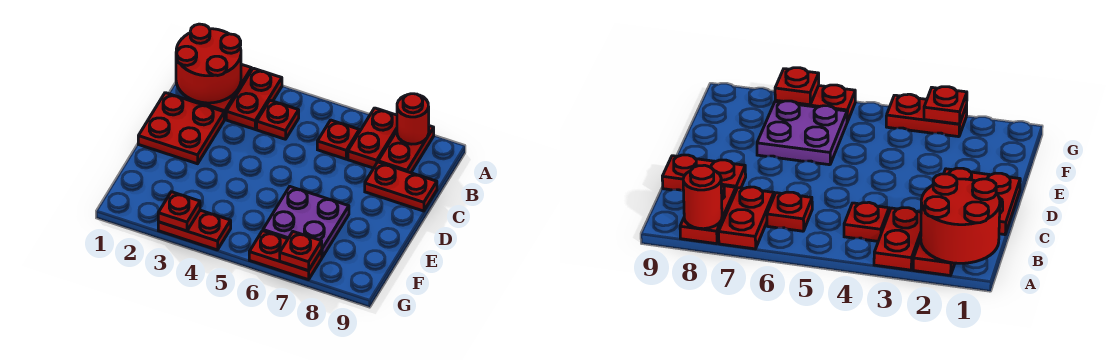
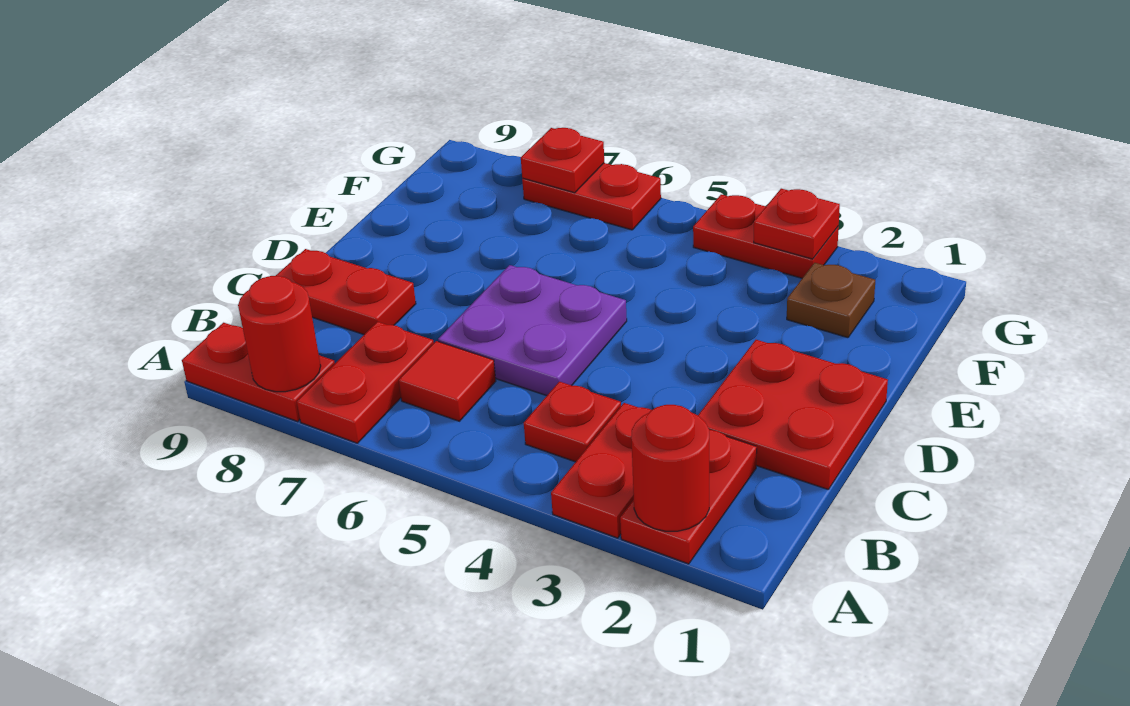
red round brick A1:B2 level 2 -> red round brick A2 level 2
red plate A8:B8 level 1 -> red plate A8:A9 level 1
red plate B6 level 1 -> red tile B6 level 1
purple plate E6:F7 level 1 -> purple plate C5:D6 level 1
none -> brown plate F2 level 1

